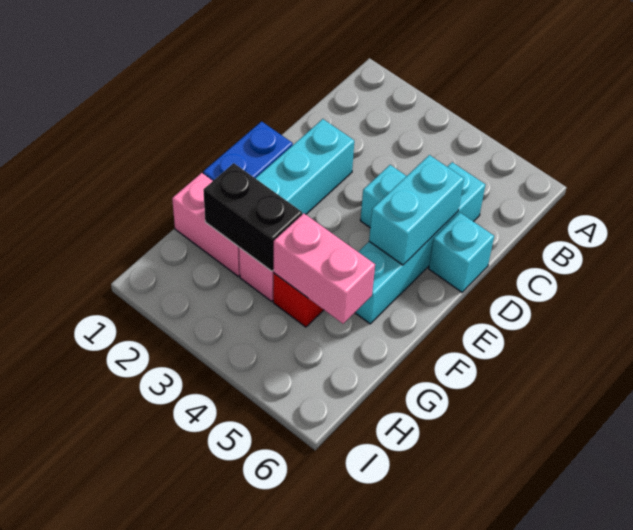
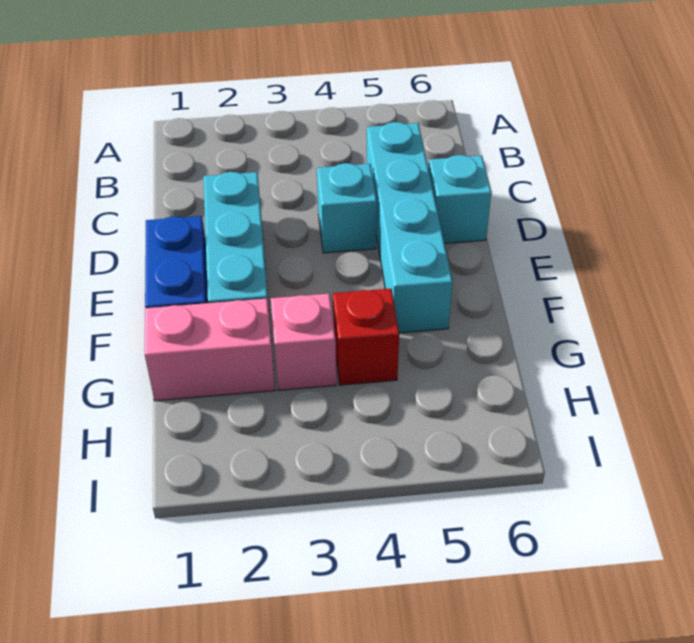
cyan brick D5:E5 level 2 -> none
black brick G2:G3 level 2 -> none
pink brick G4:G5 level 2 -> none

